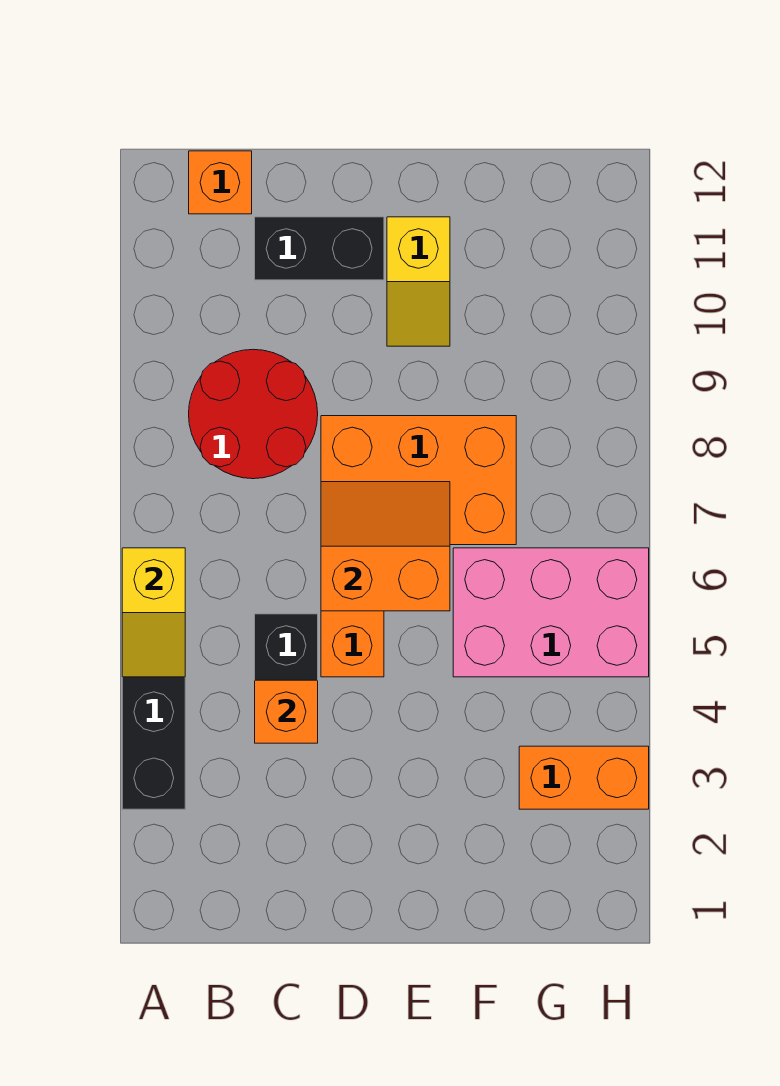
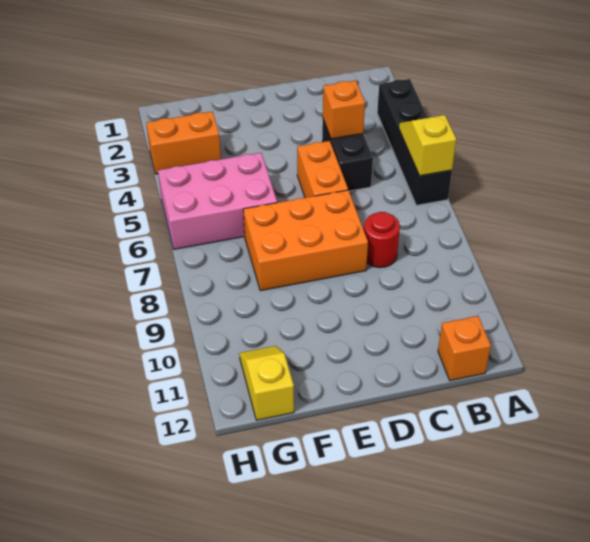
red round brick B8:C9 level 1 -> red round brick C8 level 1
black brick C11:D11 level 1 -> none
orange slope D6:E7 level 2 top 6 -> none
yellow slope E10:E11 level 1 top 11 -> yellow slope G11:G12 level 1 top 12

